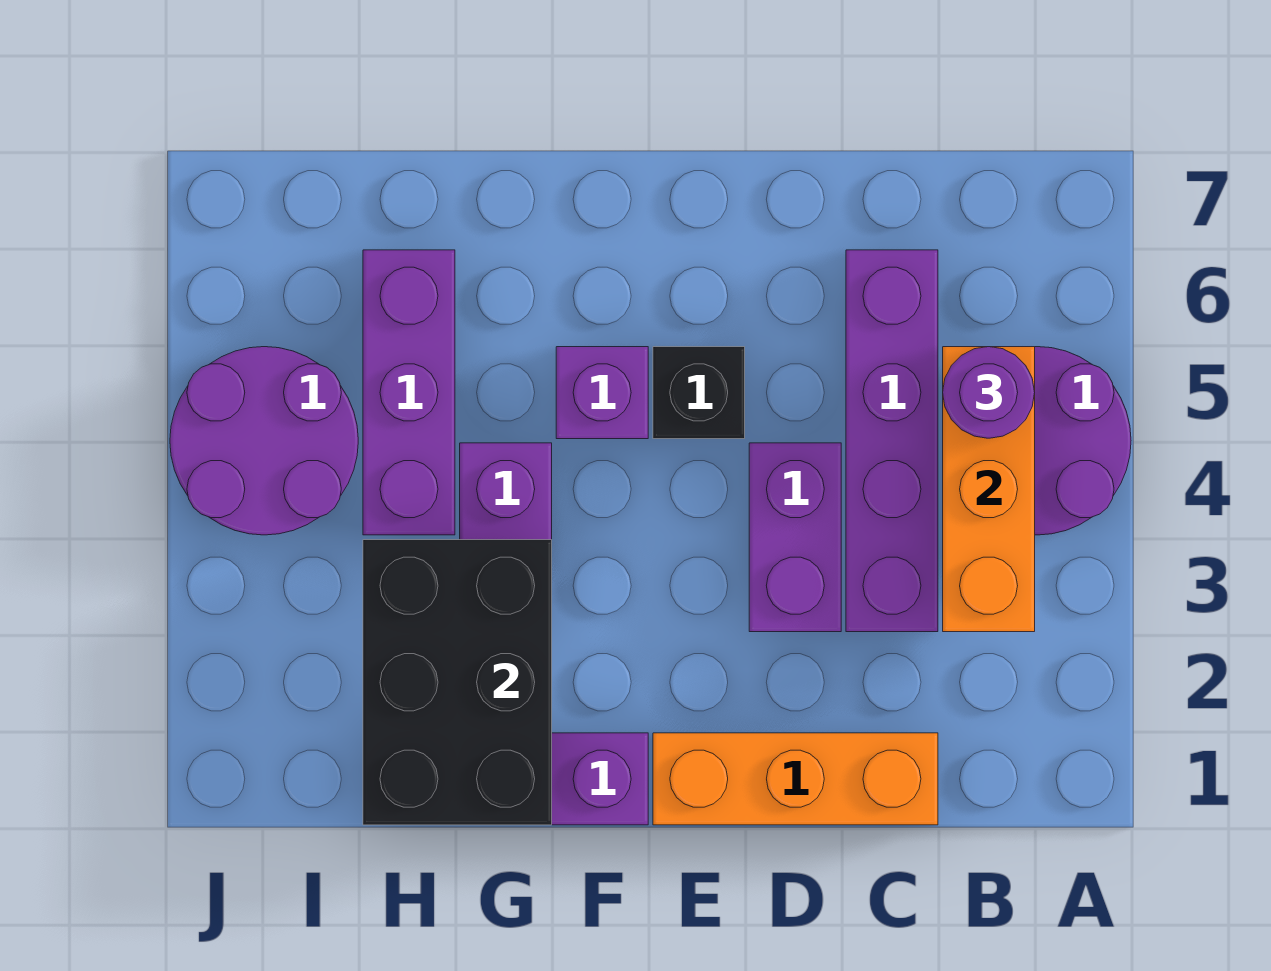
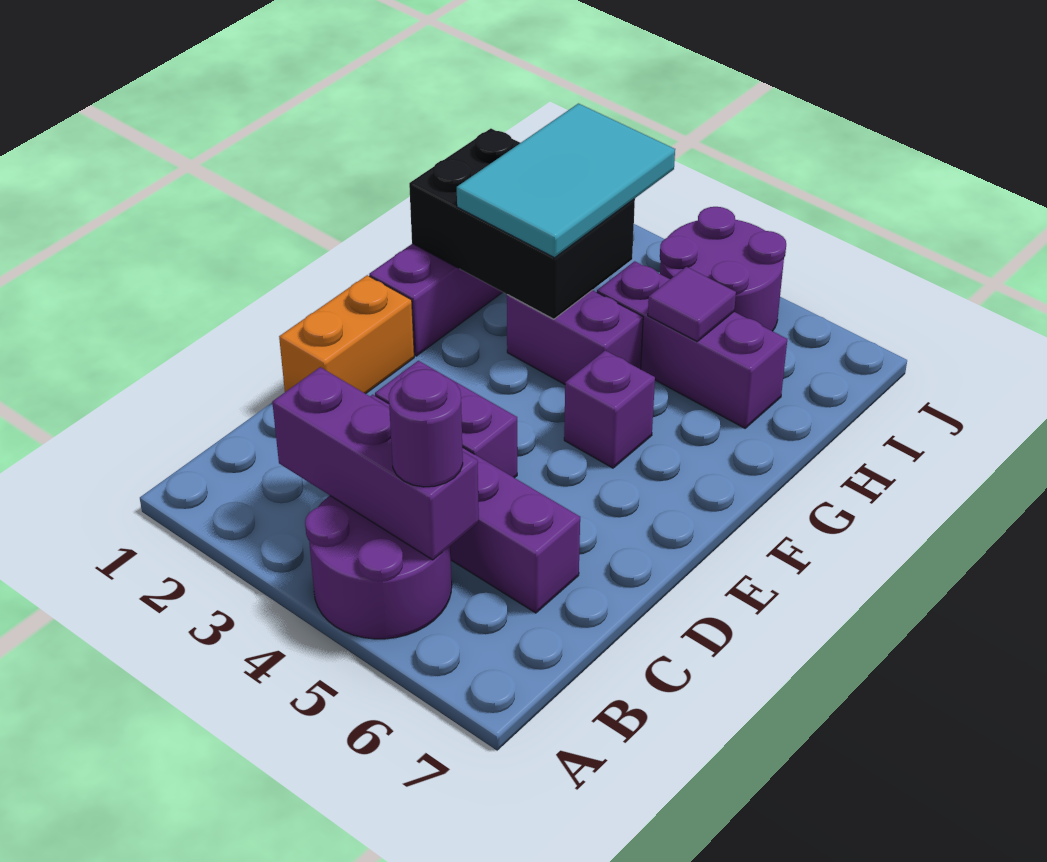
orange brick B3:B5 level 2 -> purple brick B3:B5 level 2
orange brick C1:E1 level 1 -> orange brick D1:E1 level 1
black brick E5 level 1 -> none
none -> cyan tile G2:I3 level 3
none -> purple tile H5 level 2

